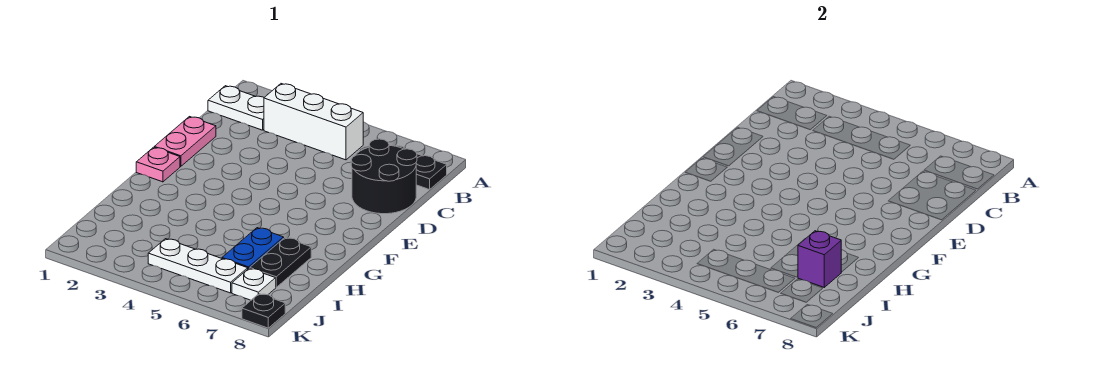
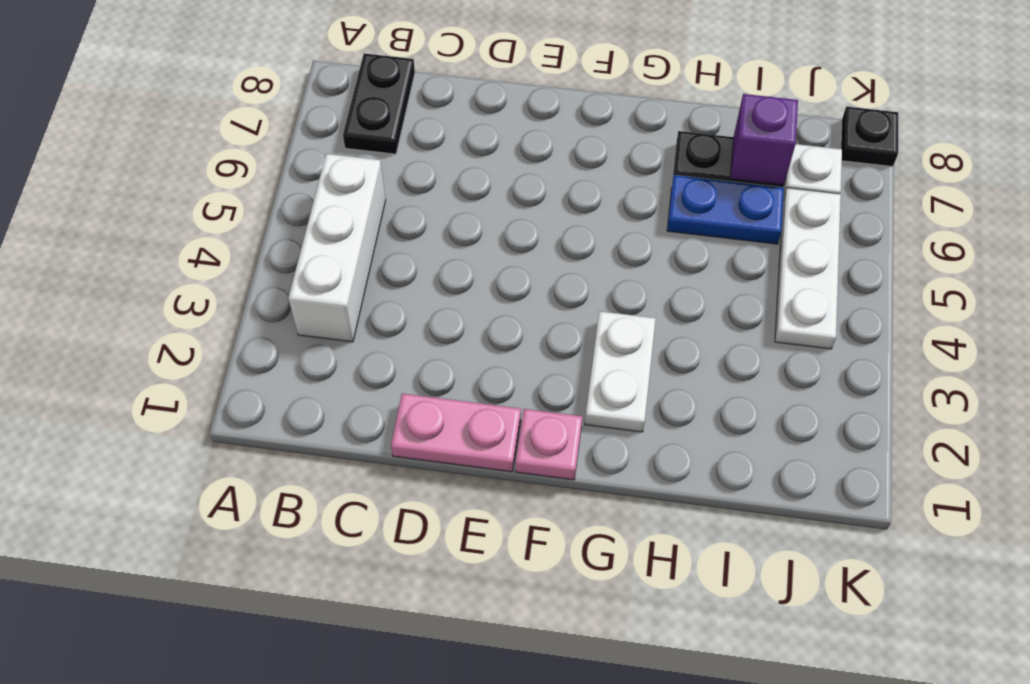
white plate B1:B2 level 1 -> white plate G2:G3 level 1
black round brick C7:D8 level 1 -> none

